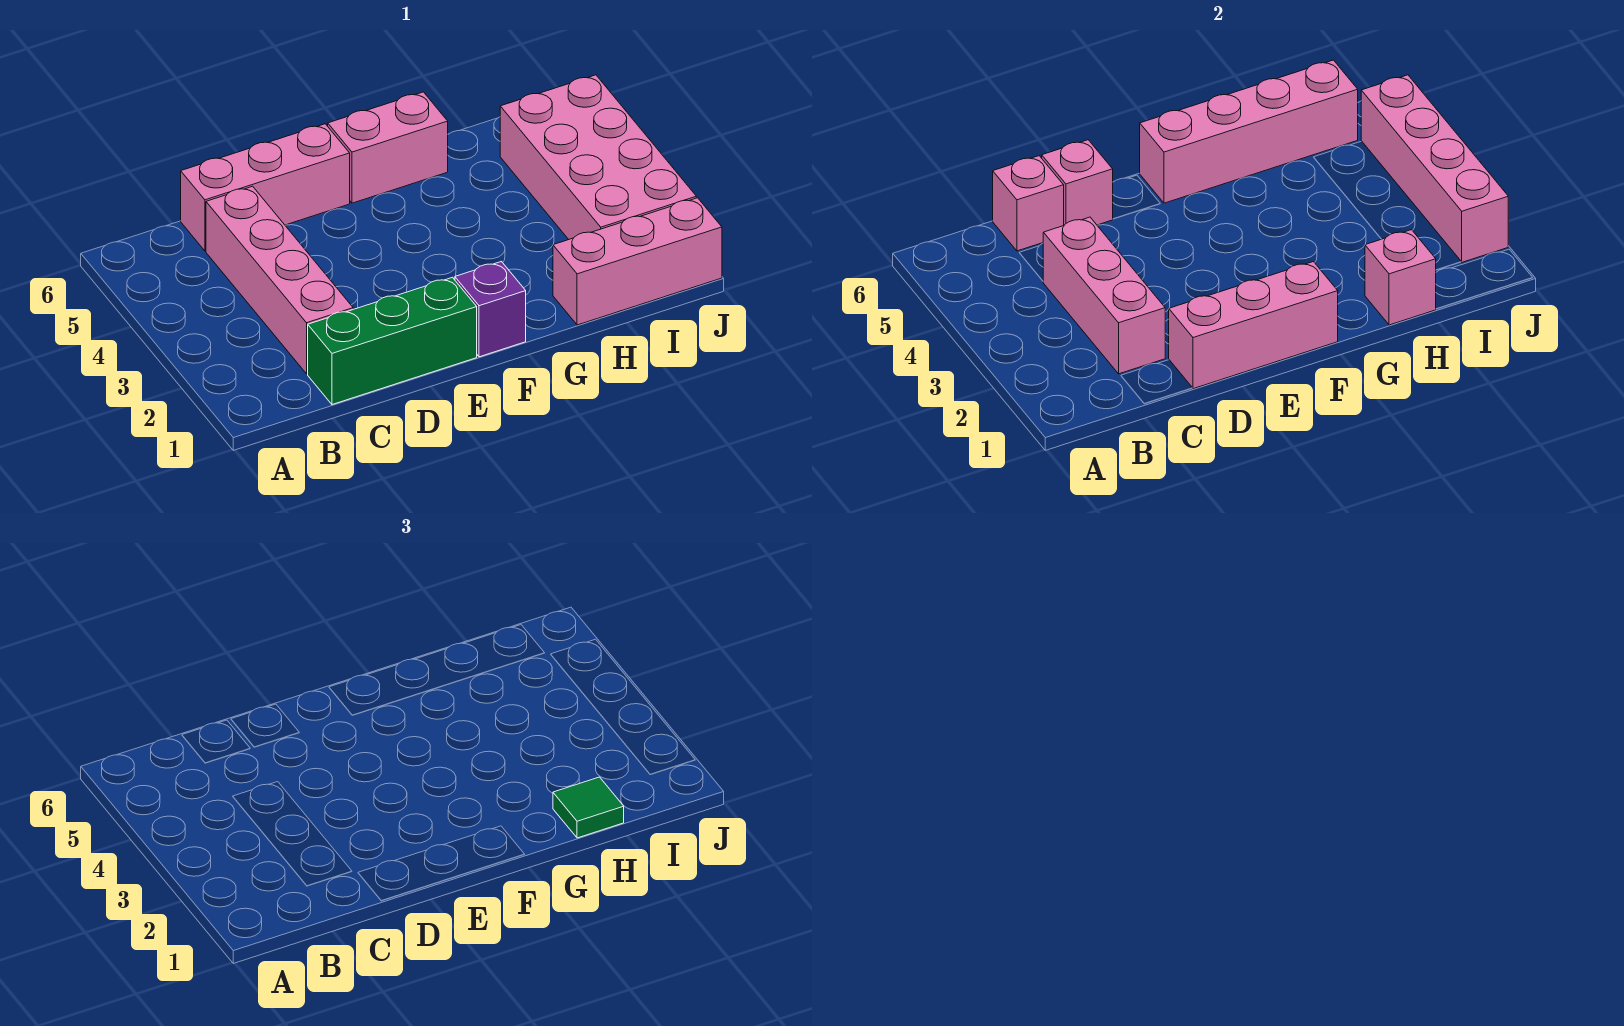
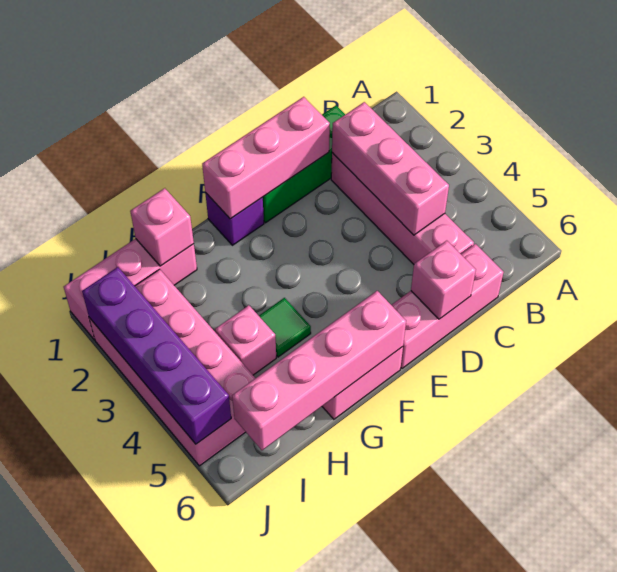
pink brick C6 level 2 -> pink brick H4 level 1
green tile H1 level 3 -> green tile G4 level 1
pink brick J2:J5 level 2 -> purple brick J2:J5 level 2

